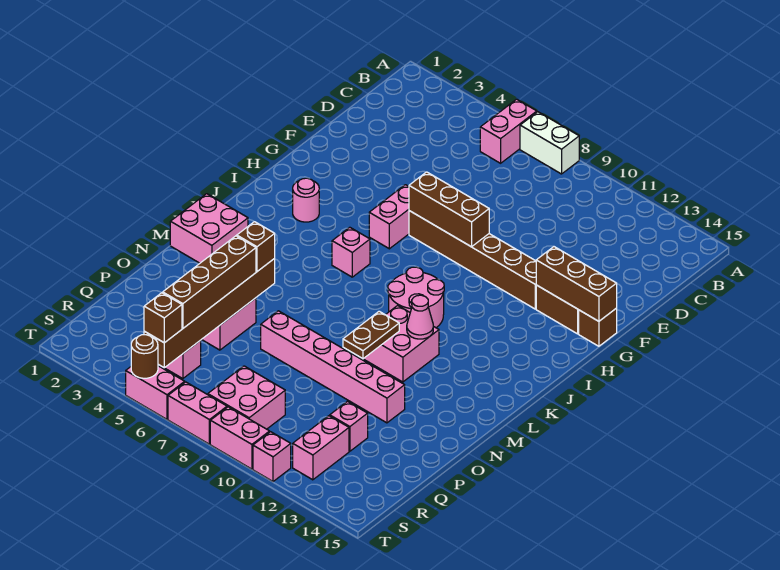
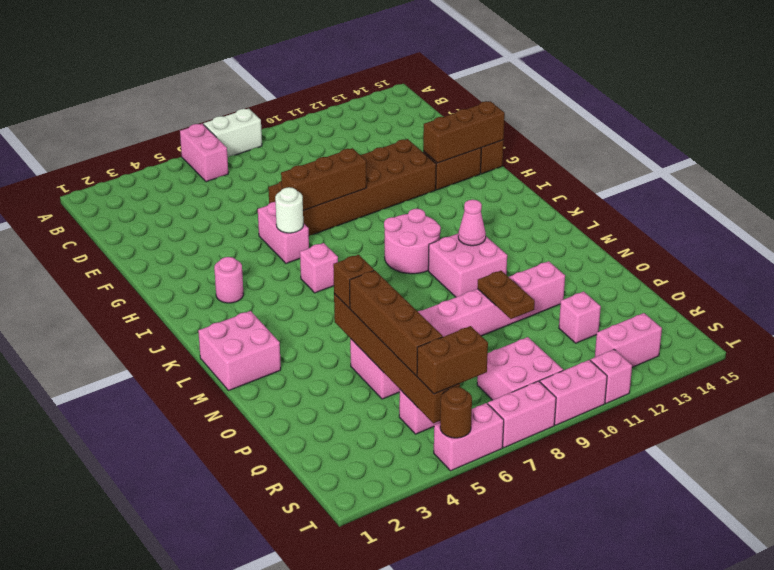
brown brick G7:G12 level 1 -> brown brick F7:G12 level 1
none -> white round brick H6 level 2
brown plate M10:N10 level 2 -> brown plate O10:P10 level 2
pink brick R12:S12 level 1 -> pink brick S12:S13 level 1
brown brick S5 level 3 -> brown brick S5:S6 level 3

